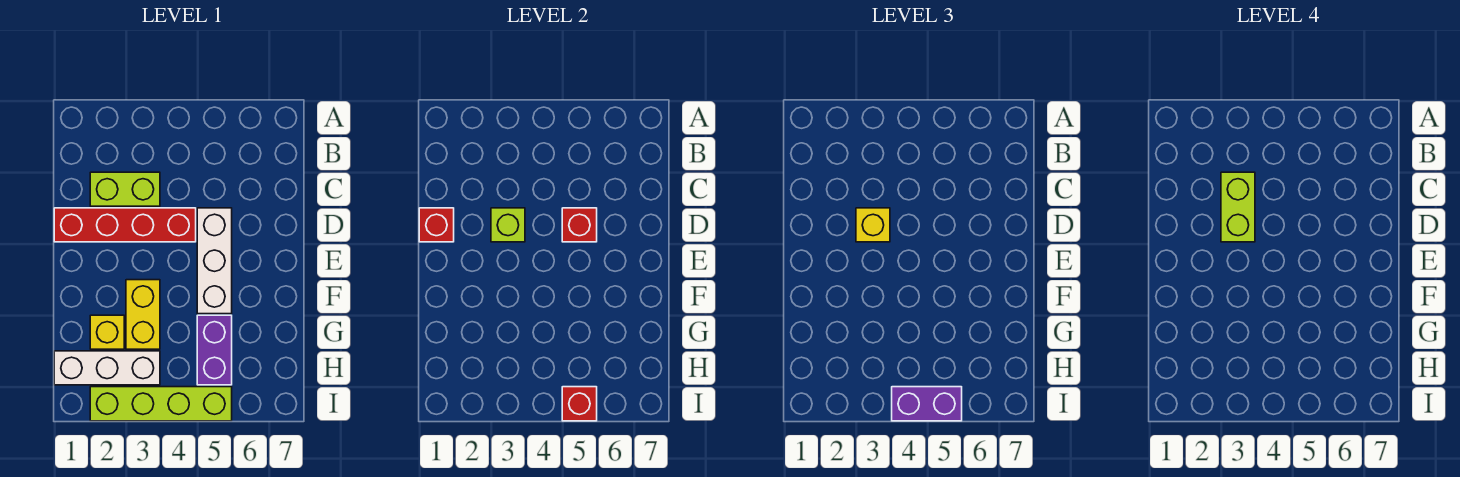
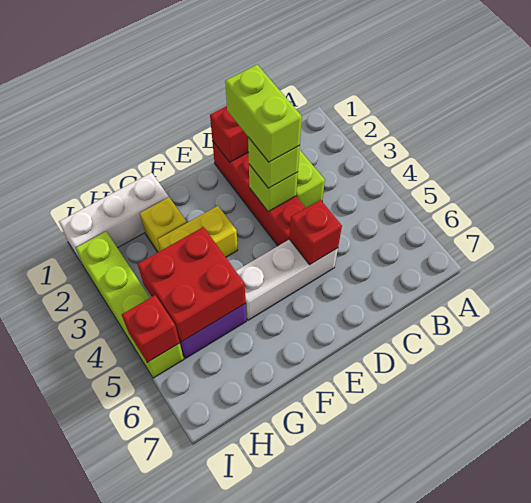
lime brick C3:D3 level 4 -> lime brick D2:D3 level 4
yellow brick D3 level 3 -> lime brick D3 level 3
none -> red brick G4:H5 level 2
white brick H1:H3 level 1 -> white brick G1:I1 level 1
purple brick I4:I5 level 3 -> none

